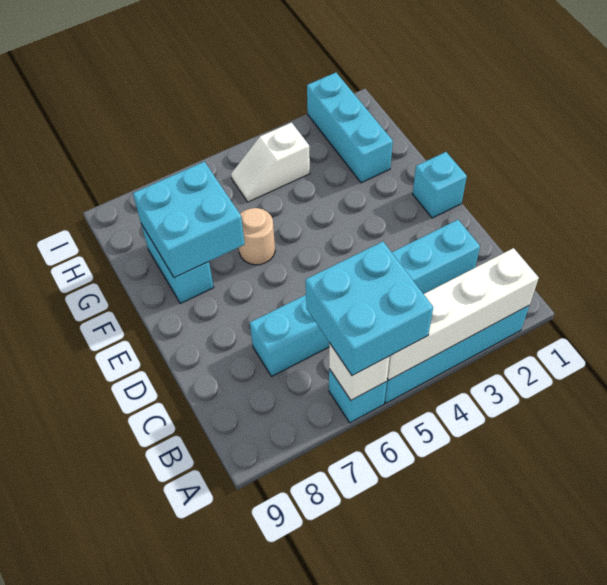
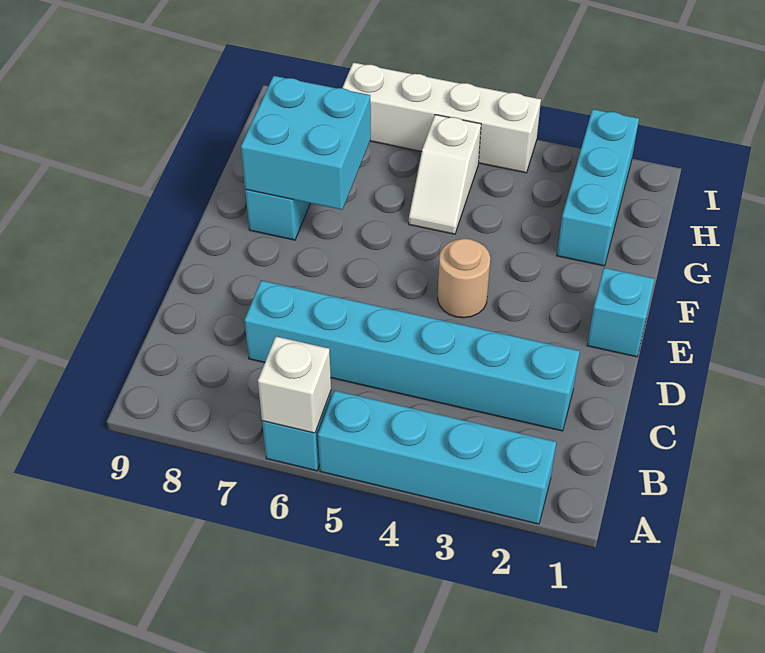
white brick A2:A5 level 2 -> white brick I4:I7 level 1
cyan brick A5:B6 level 3 -> none
tan round brick F6 level 1 -> tan round brick E4 level 1
white slope H4:H5 level 1 top 4 -> white slope G5:H5 level 1 top H

